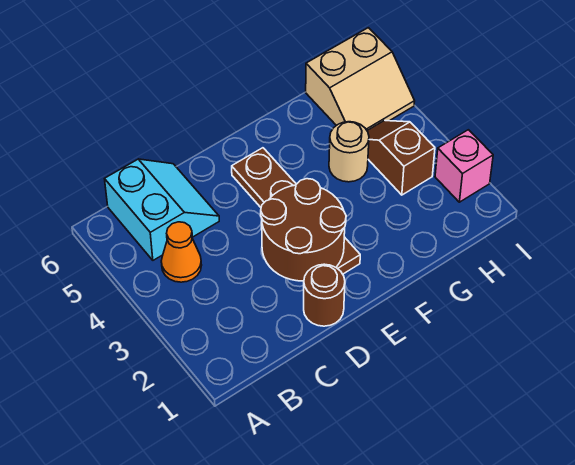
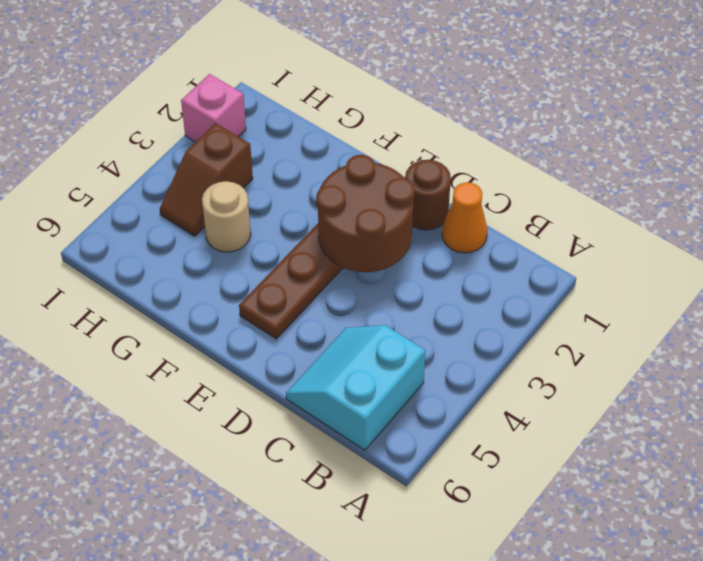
orange cone B4 level 1 -> orange cone C1 level 1
tan slope H5:I6 level 1 top 6 -> none

